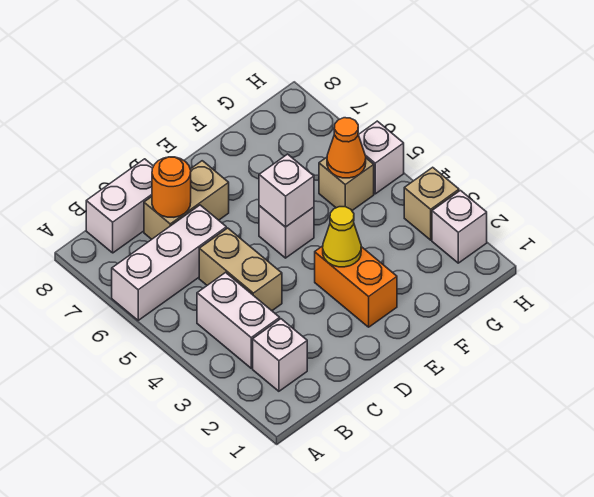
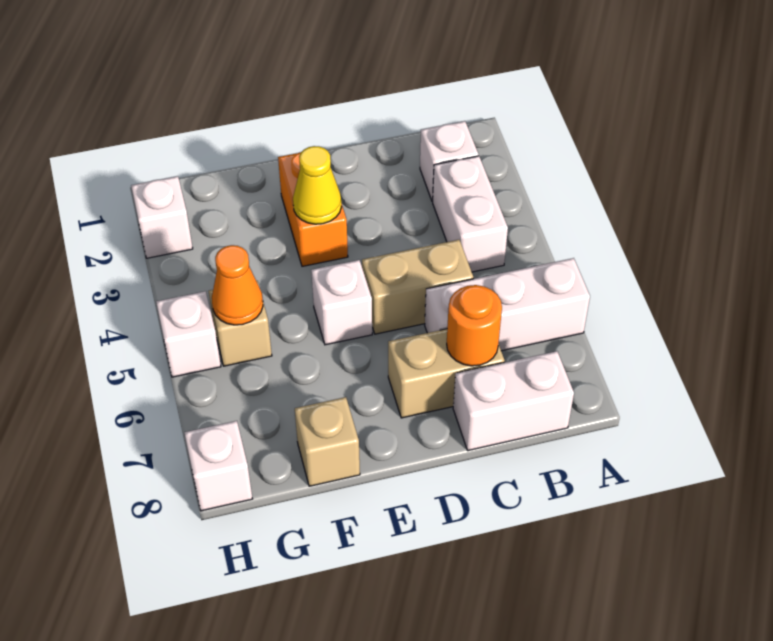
tan brick C4:C5 level 1 -> tan brick C5:D5 level 1
white brick E5 level 2 -> white brick H8 level 1
tan brick H3 level 1 -> tan brick F8 level 1

